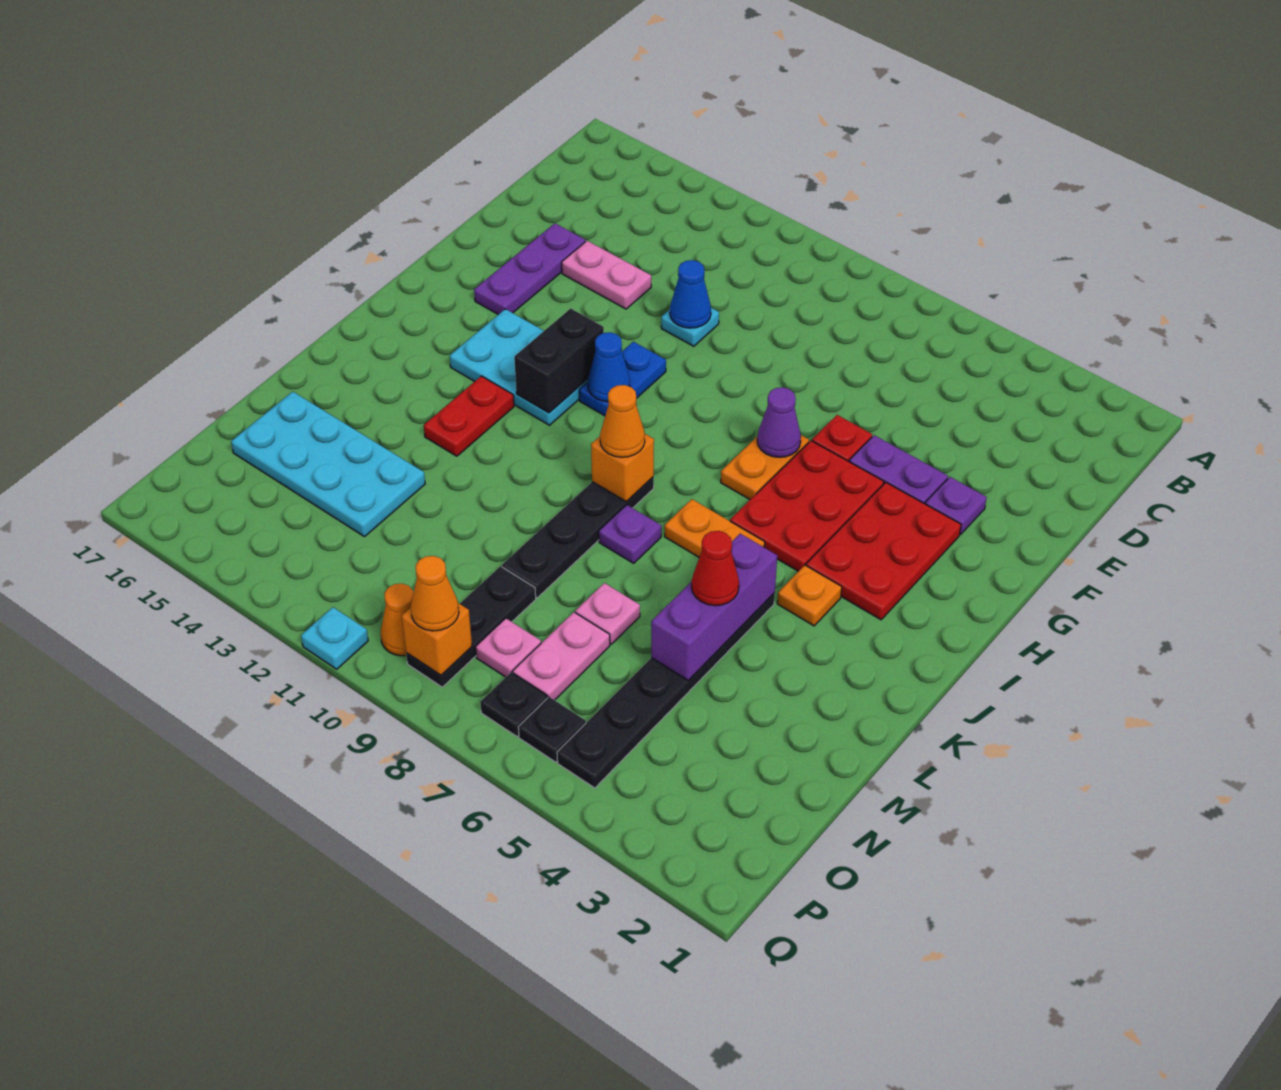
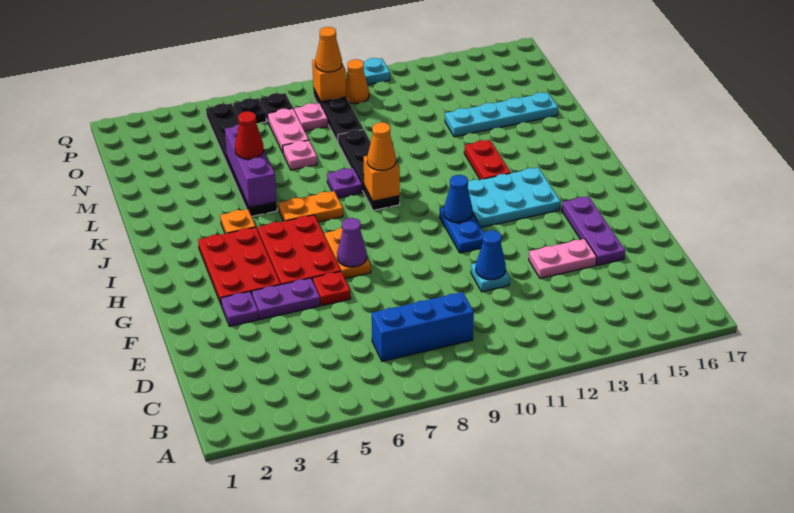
none -> blue brick C7:C9 level 1
black brick H12:I12 level 2 -> none
cyan plate M13:N16 level 1 -> cyan plate M13:M16 level 1

